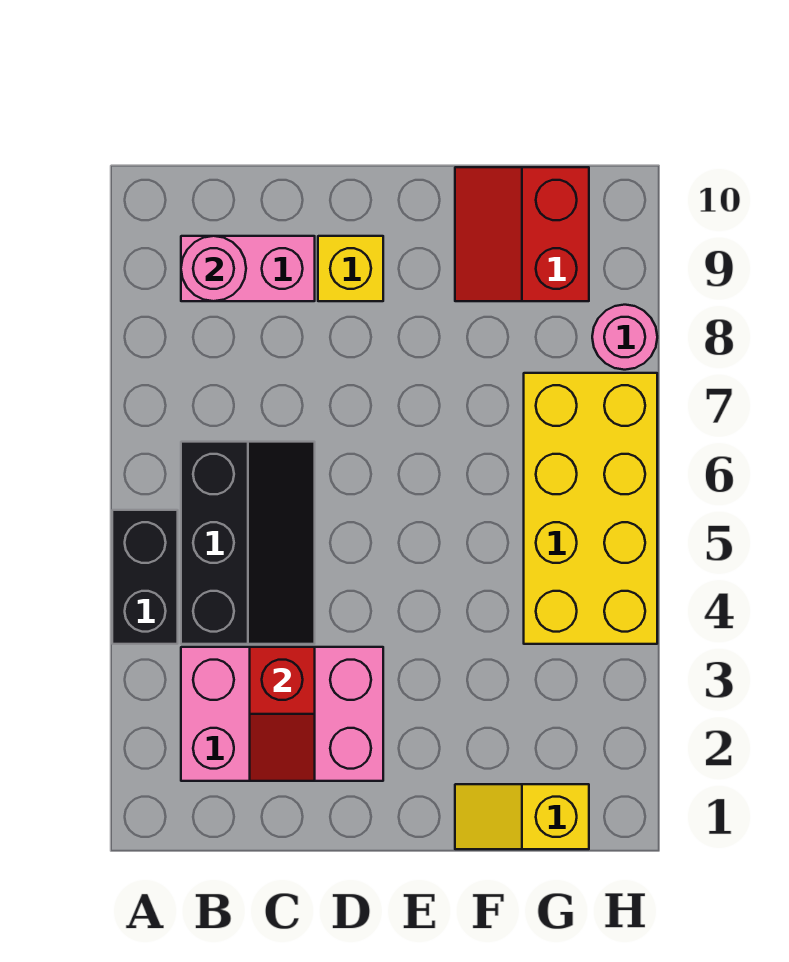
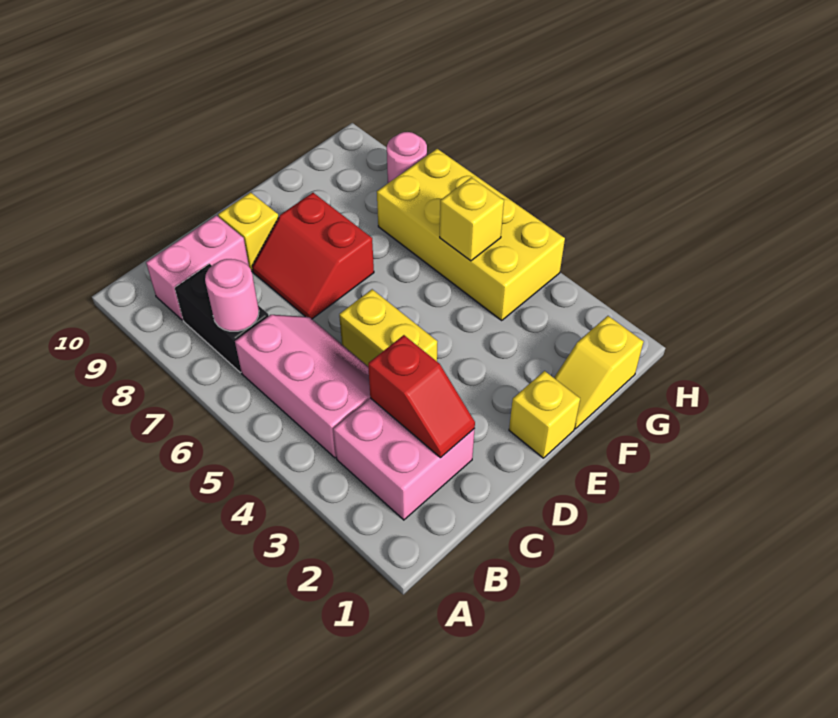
black brick A4:A5 level 1 -> black brick B7:B8 level 1
pink brick B2:D3 level 1 -> pink brick B2:C3 level 1
black slope B4:C6 level 1 top B -> pink slope B4:C6 level 1 top B
pink round brick B9 level 2 -> pink round brick B7 level 2
none -> yellow brick D4:D5 level 1
none -> yellow brick E1 level 1
red slope F9:G10 level 1 top G -> red slope D7:E8 level 1 top E
none -> yellow brick G5 level 2

